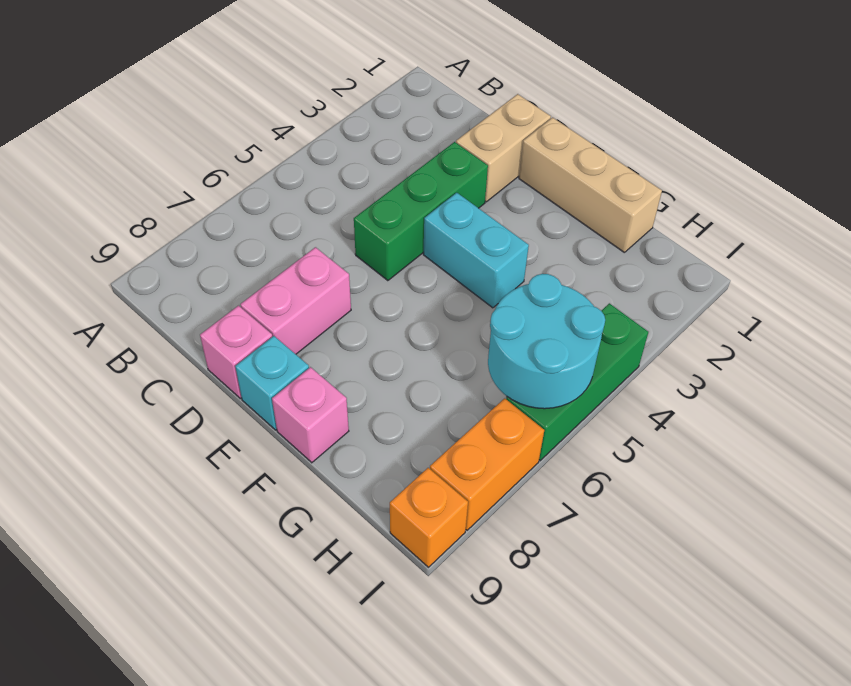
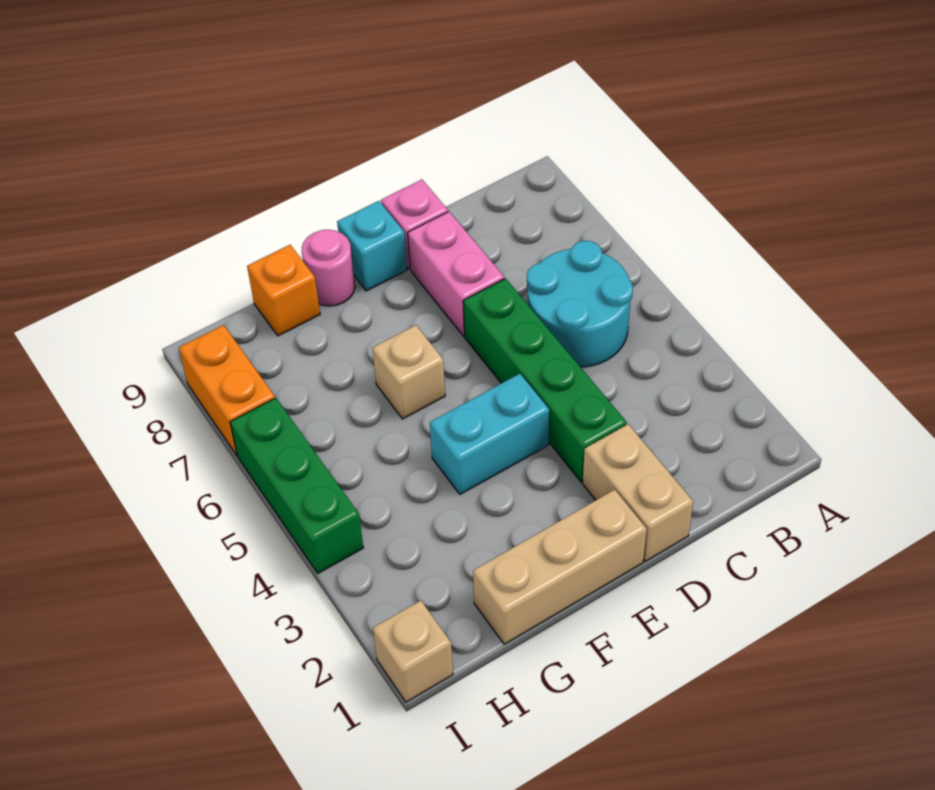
green brick D3:D5 level 1 -> green brick D3:D6 level 1
none -> tan brick F6 level 1
pink brick F9 level 1 -> pink round brick F9 level 1
cyan round brick H5:I6 level 2 -> cyan round brick B5:C6 level 1
none -> tan brick I1 level 1
orange brick I9 level 1 -> orange brick G9 level 1

